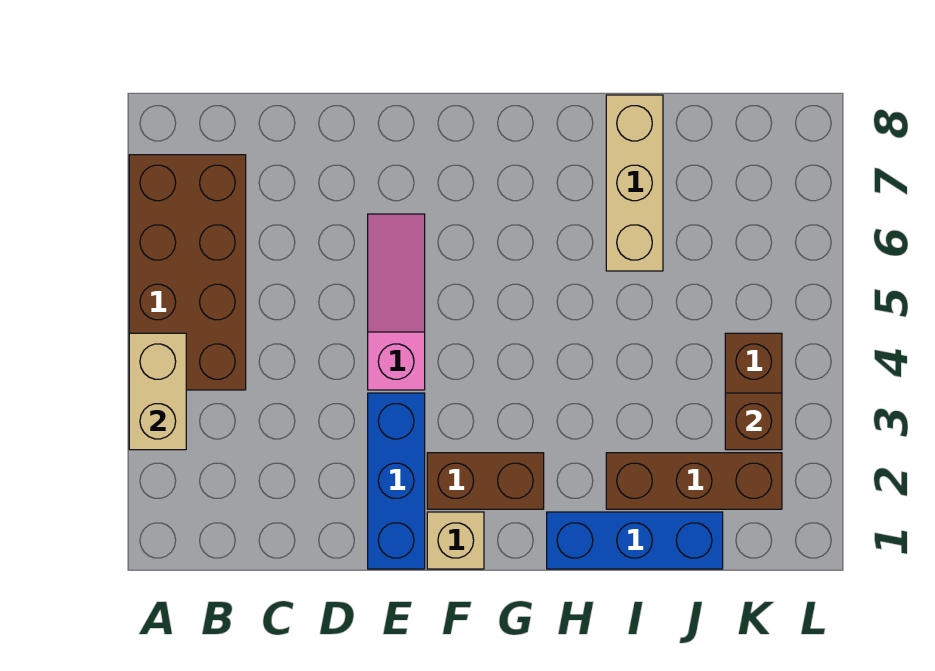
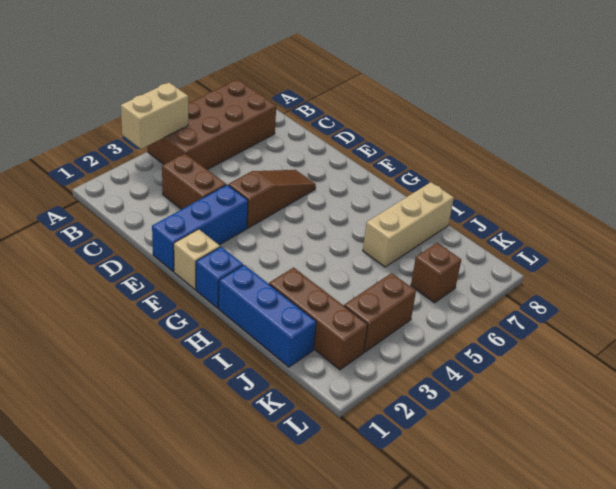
pink slope E4:E6 level 1 top 4 -> brown slope E4:E6 level 1 top 4
brown brick F2:G2 level 1 -> brown brick C3:D3 level 1
none -> blue brick G1 level 1
brown brick K3 level 2 -> brown brick K6 level 1

